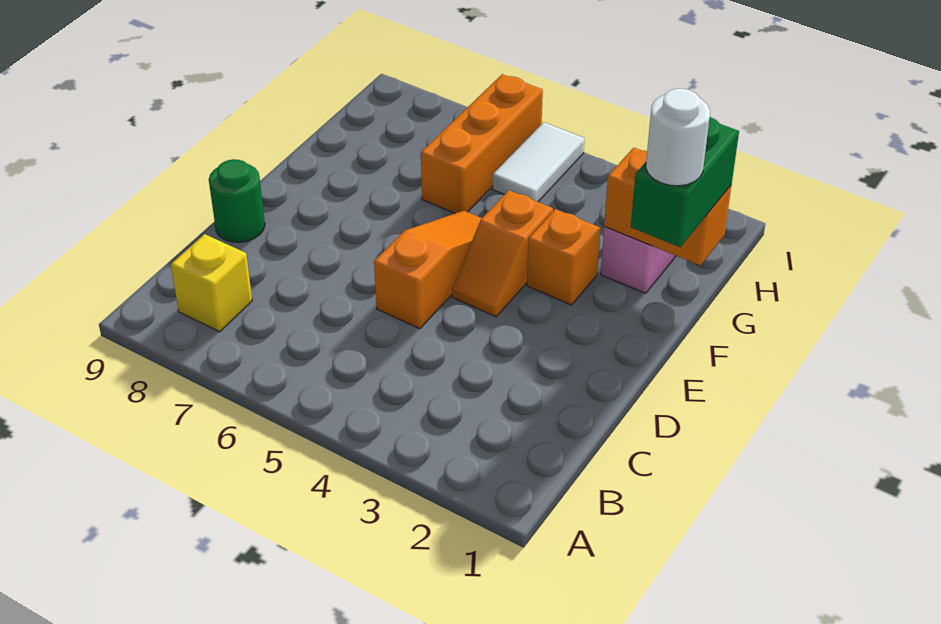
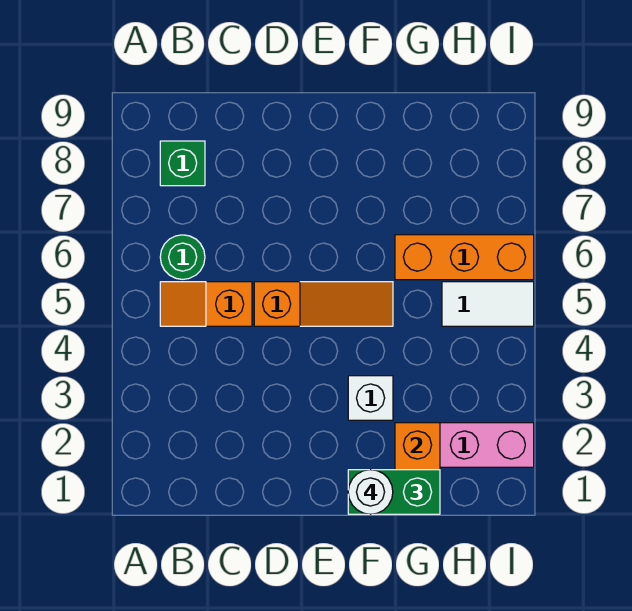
yellow brick B8 level 1 -> green brick B8 level 1
green round brick D9 level 1 -> green round brick B6 level 1
orange slope E4:F4 level 1 top F -> orange slope B5:C5 level 1 top C
orange brick F3 level 1 -> white brick F3 level 1

